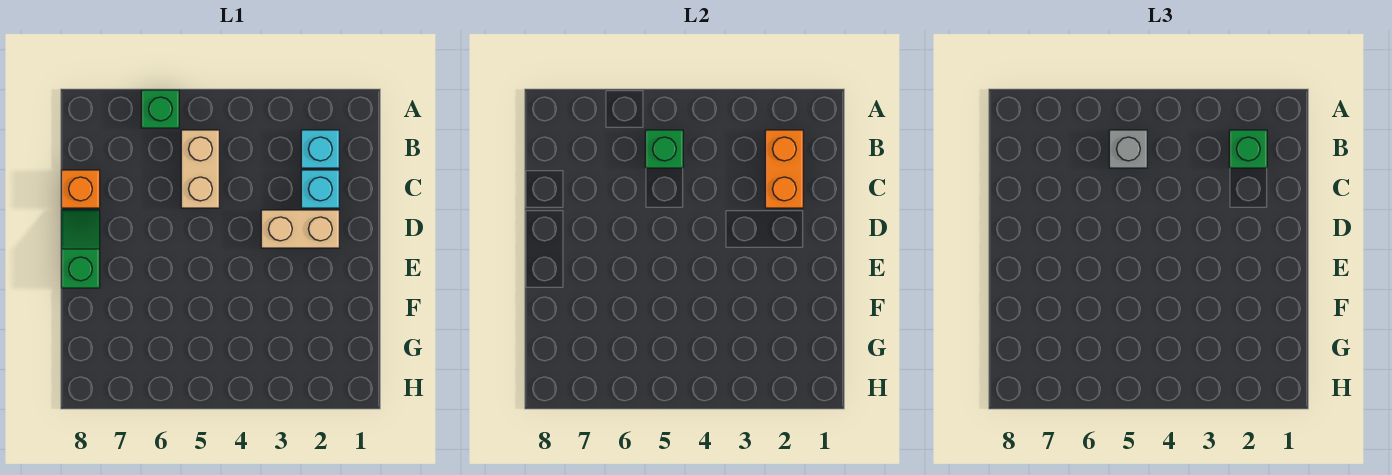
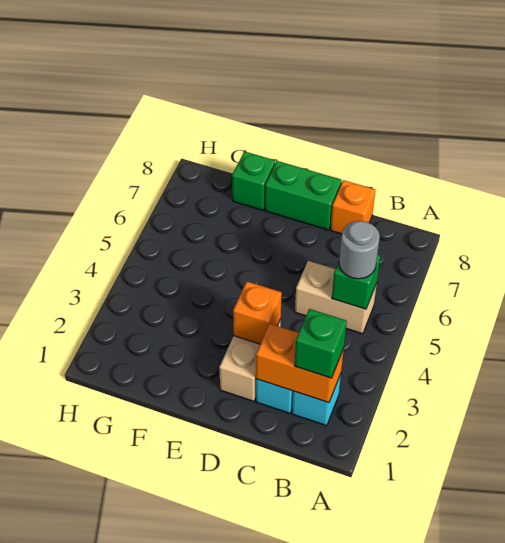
green brick A6 level 1 -> green brick F8 level 1
grey brick B5 level 3 -> grey round brick B5 level 3
none -> orange brick D3 level 2
green slope D8:E8 level 1 top E -> green brick D8:E8 level 1

